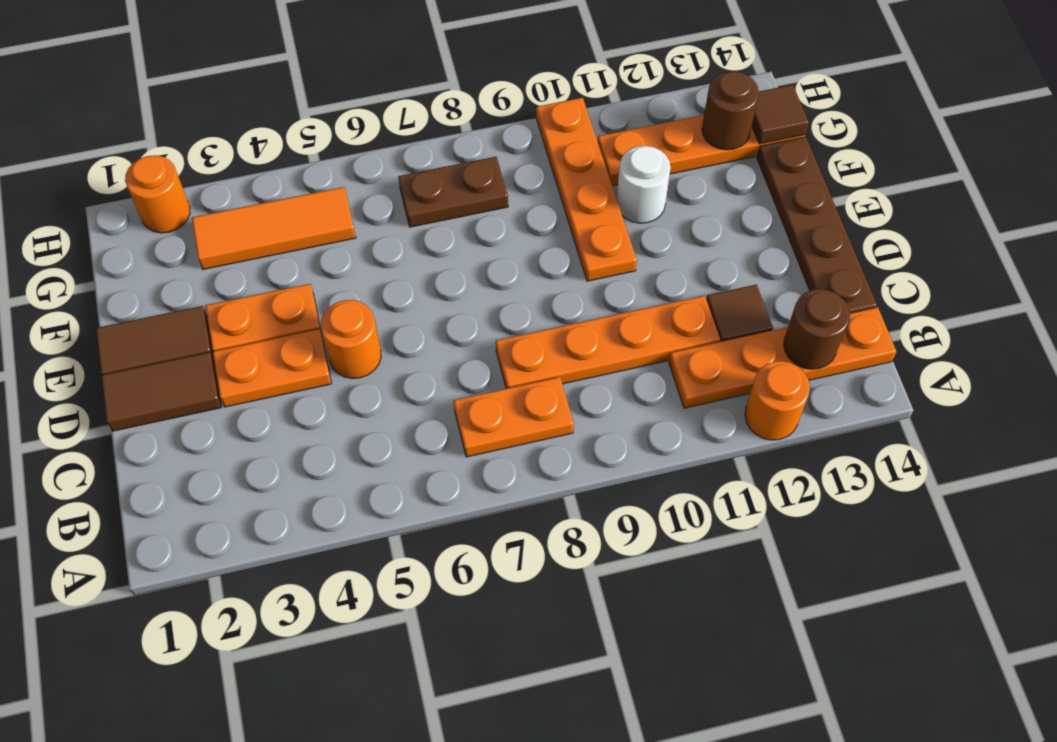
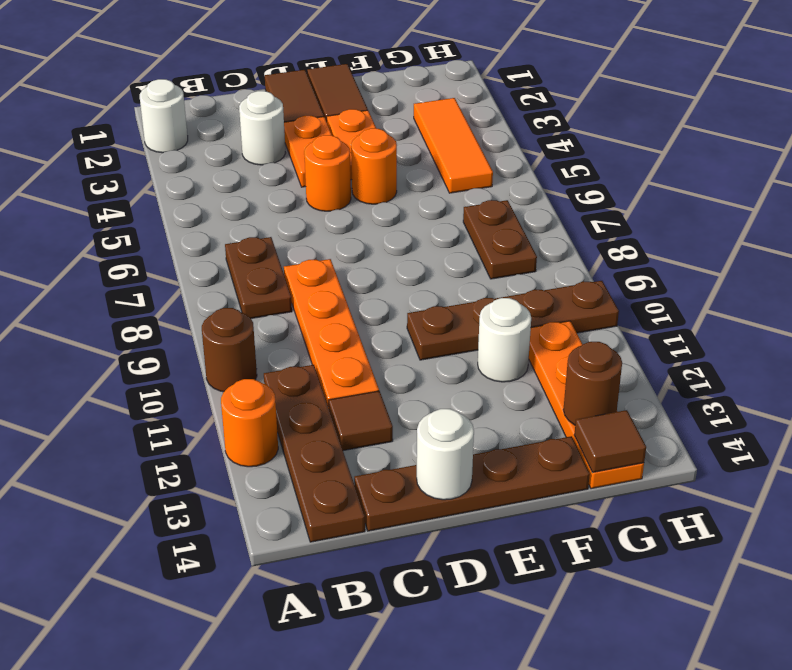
none -> white round brick A2 level 1
orange plate B7:B8 level 1 -> brown plate B7:B8 level 1
orange plate B11:B14 level 1 -> brown plate B11:B14 level 1
brown round brick B13 level 2 -> brown round brick A10 level 1
none -> white round brick C3 level 1
none -> white round brick D14 level 2
orange plate E10:H10 level 1 -> brown plate E10:H10 level 1
orange round brick H2 level 1 -> orange round brick E5 level 1

